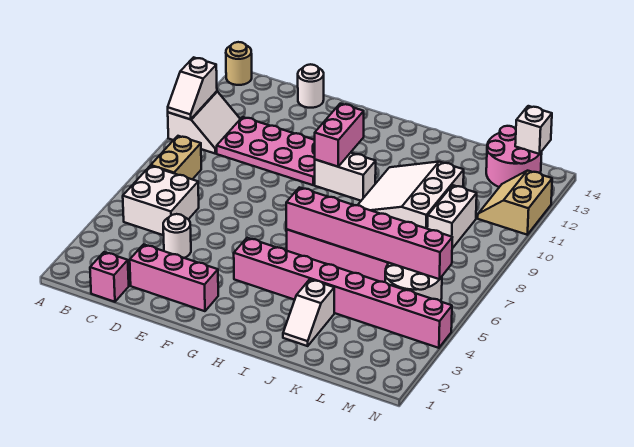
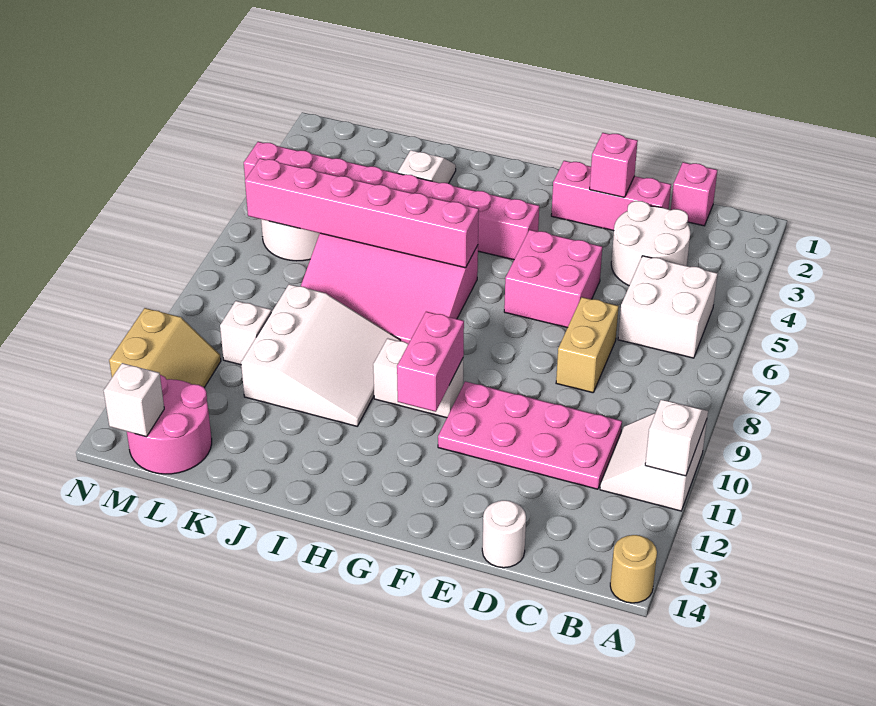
tan brick B7:B8 level 1 -> tan brick D7:D8 level 1
white round brick D4 level 1 -> white round brick C3:D4 level 1
none -> pink brick E2 level 2
none -> pink brick E5:F6 level 1
white brick L9:L10 level 1 -> white brick L10 level 1

